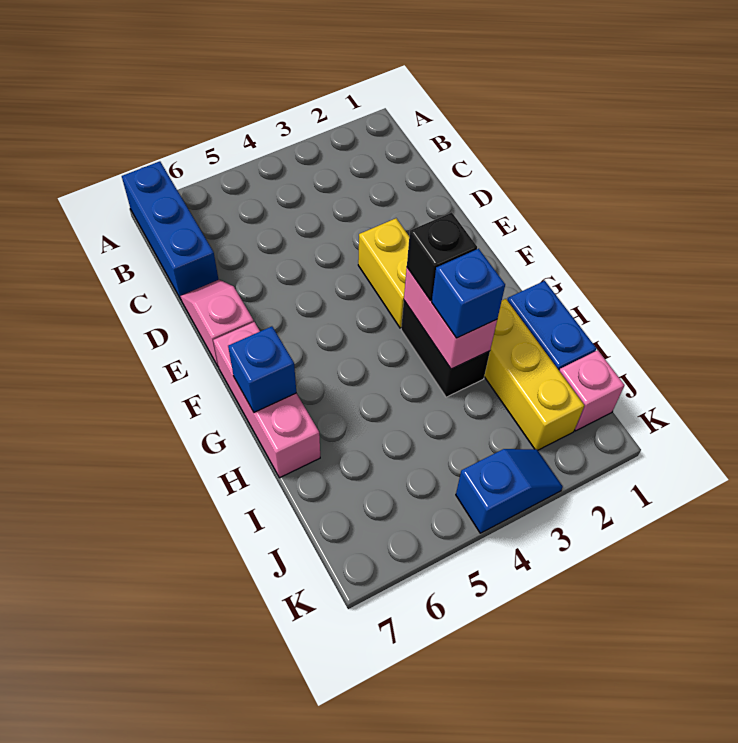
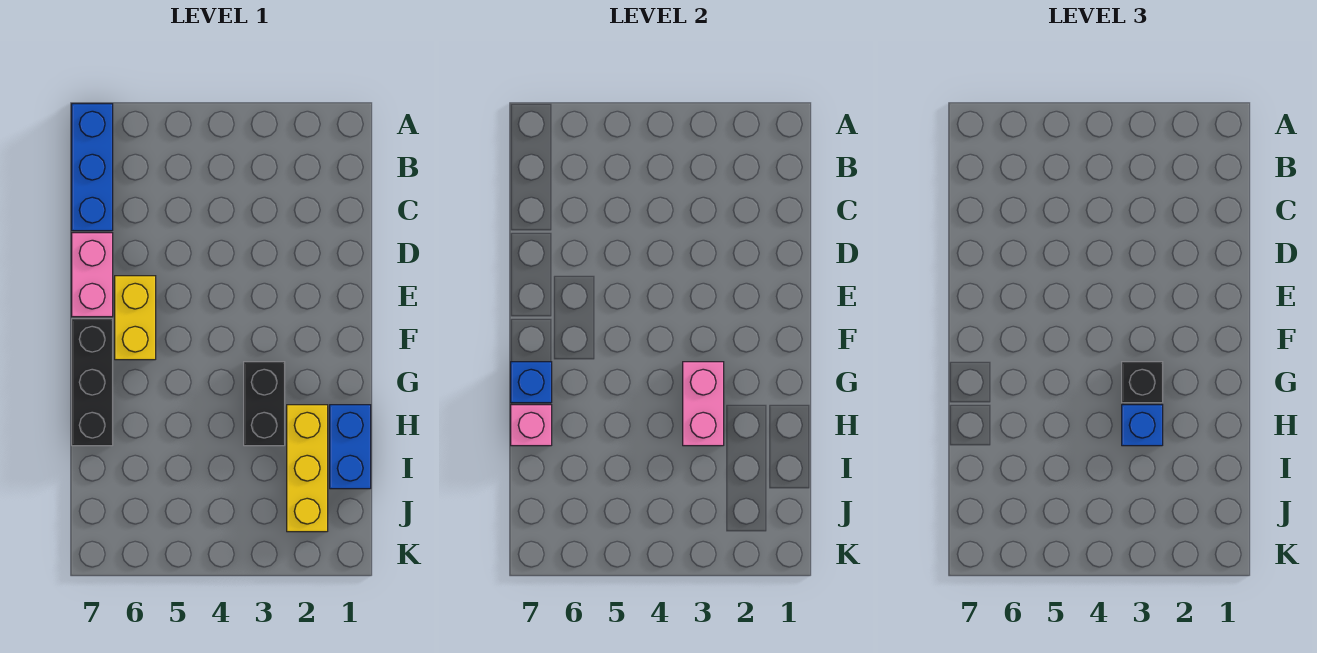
pink slope D7:E7 level 1 top E -> pink brick D7:E7 level 1
yellow brick E3:F3 level 1 -> yellow brick E6:F6 level 1
pink brick F7:H7 level 1 -> black brick F7:H7 level 1
pink brick J1 level 1 -> pink brick H7 level 2
blue slope K3:K4 level 1 top 4 -> none

